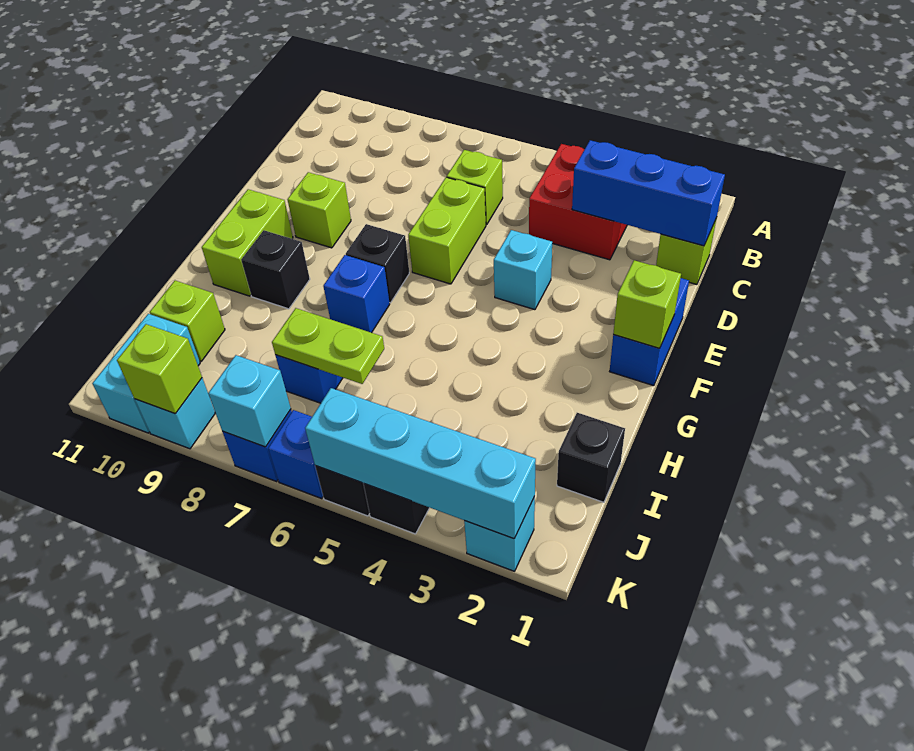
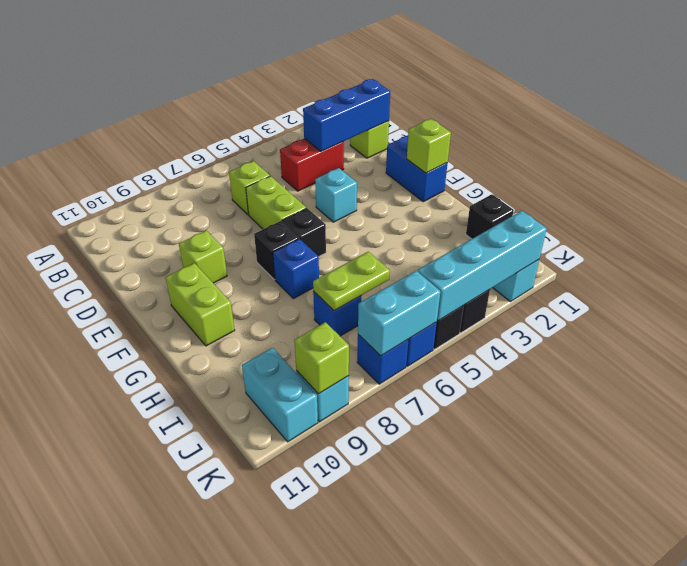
red brick B3:C4 level 1 -> red brick C3:C4 level 1
black brick G9 level 1 -> black brick F6 level 1
lime brick I10 level 1 -> none
cyan brick K7 level 2 -> cyan brick K6:K7 level 2

